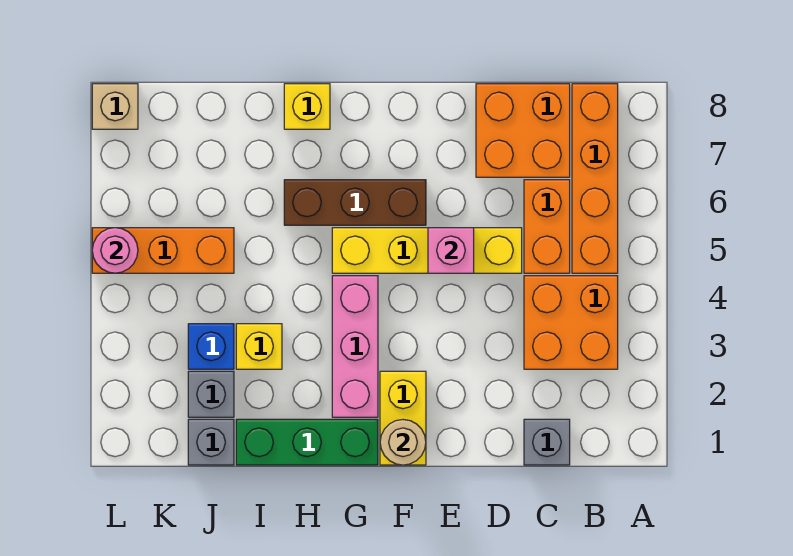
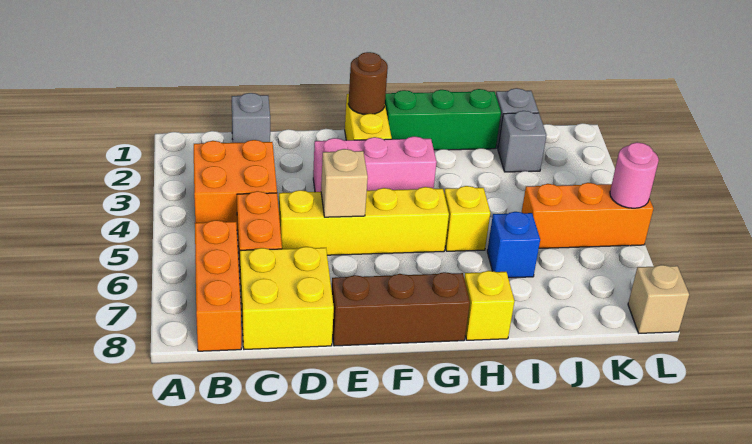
orange brick B5:B8 level 1 -> orange brick B6:B8 level 1
orange brick C7:D8 level 1 -> yellow brick C7:D8 level 1
pink brick E5 level 2 -> tan brick E5 level 2
tan round brick F1 level 2 -> brown round brick F1 level 2
brown brick F6:H6 level 1 -> brown brick E8:G8 level 1
pink brick G2:G4 level 1 -> pink brick E3:G3 level 1
yellow brick I3 level 1 -> yellow brick H5 level 1
blue brick J3 level 1 -> blue brick I6 level 1

